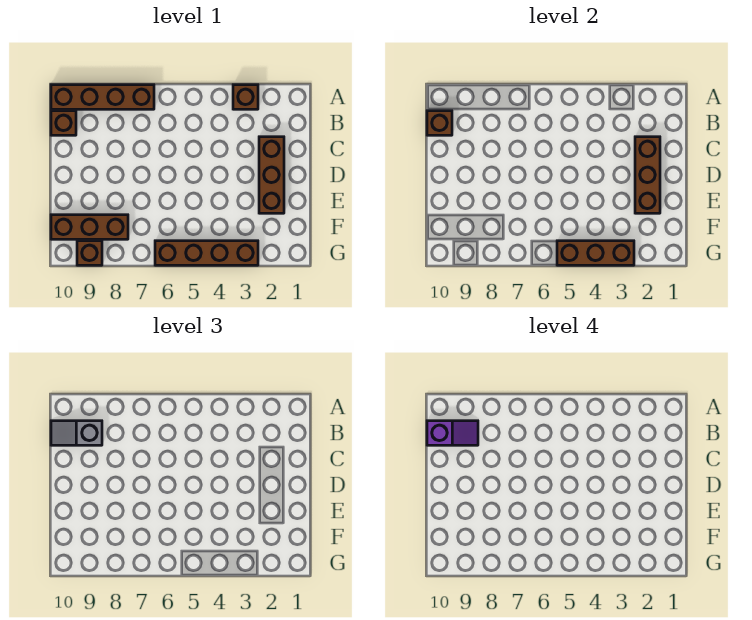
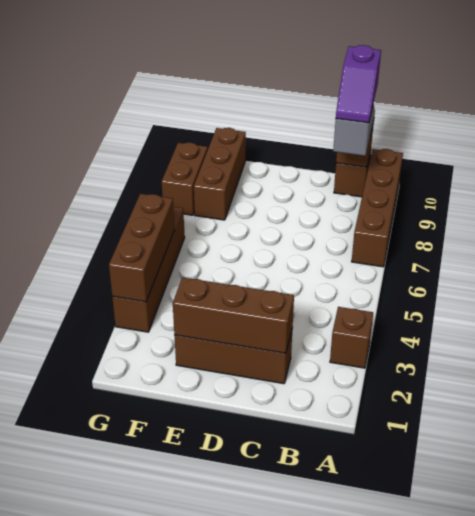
brown brick G9 level 1 -> brown brick G8:G9 level 1

